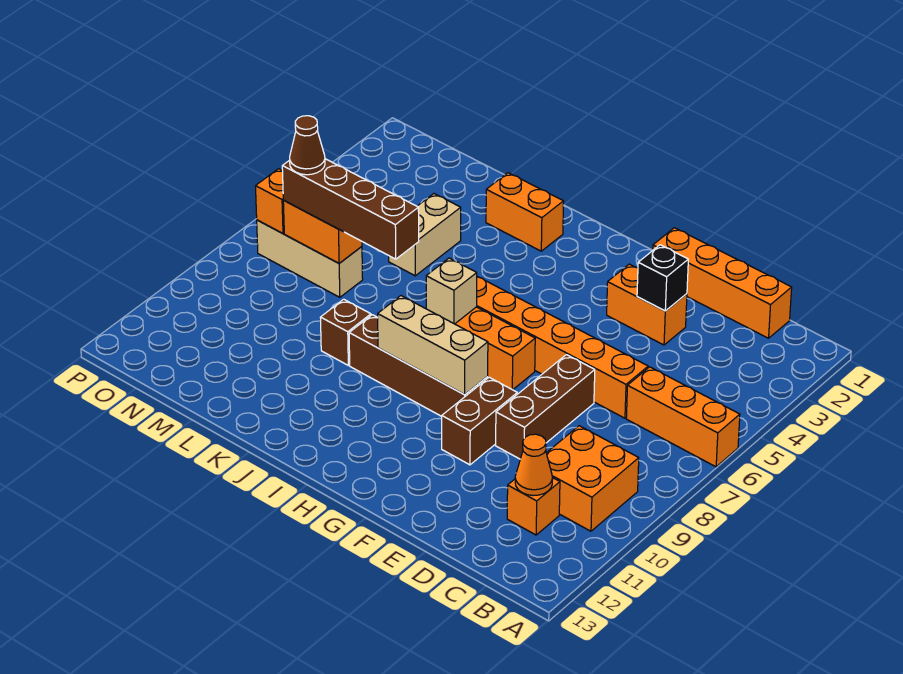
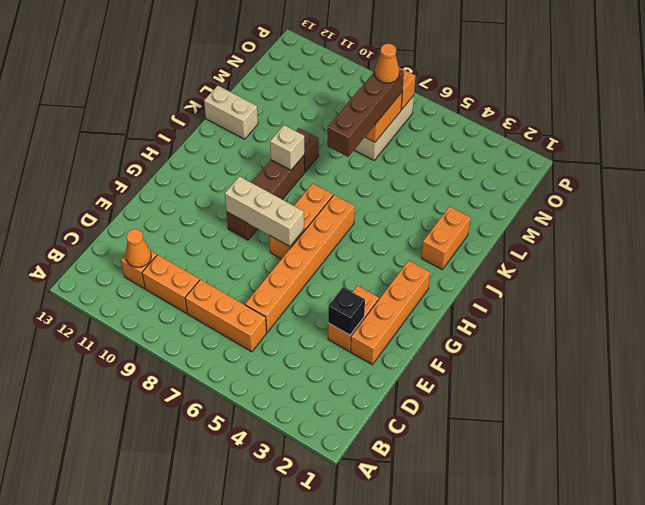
orange brick A6:C6 level 1 -> orange brick C6:C8 level 1
orange brick B9:C10 level 1 -> orange brick C9:C10 level 1
orange brick C1:F1 level 1 -> orange brick E2:H2 level 1
brown brick E7:E9 level 1 -> none
brown brick F9:F10 level 1 -> none
tan brick G9:I9 level 2 -> tan brick G7:G9 level 2
tan brick I7 level 2 -> tan brick J9 level 2
tan brick L4:L5 level 1 -> tan brick K12:K13 level 1
brown cone N7 level 4 -> orange cone N7 level 4

